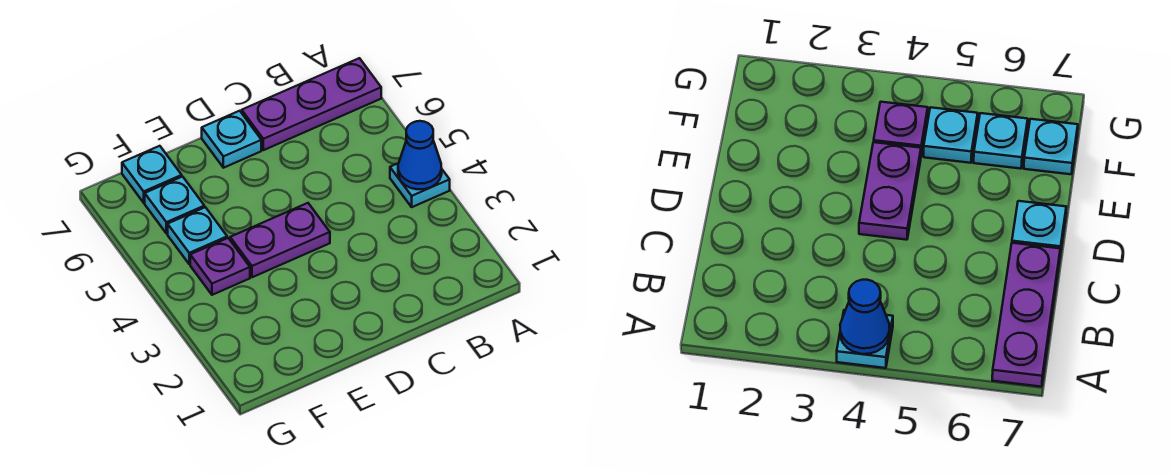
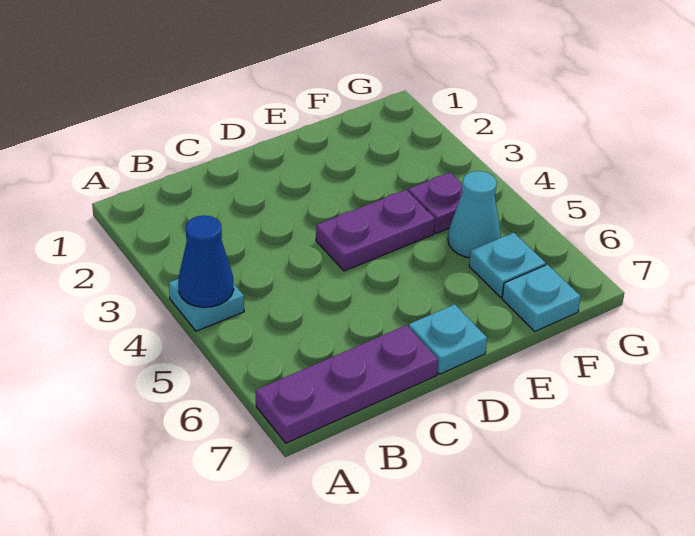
cyan plate F5 level 1 -> cyan cone F5 level 1

